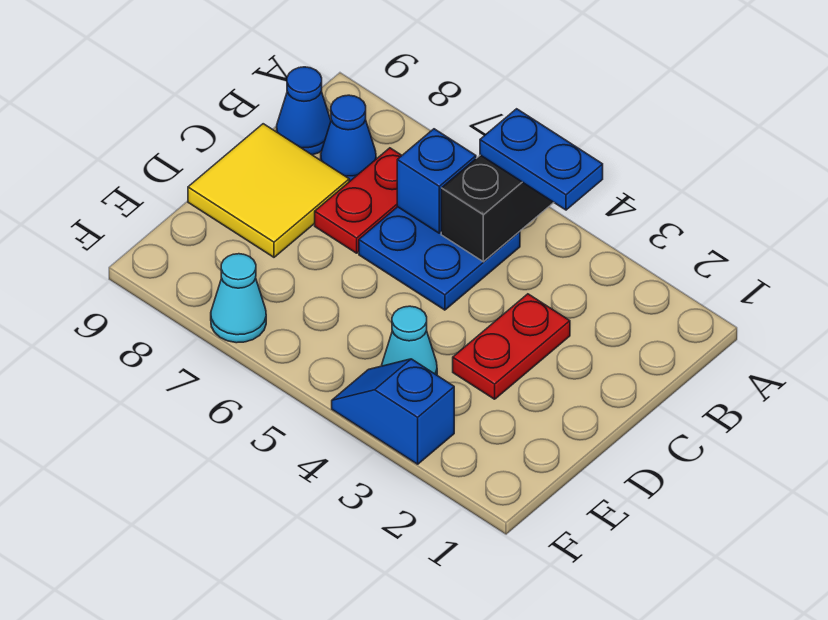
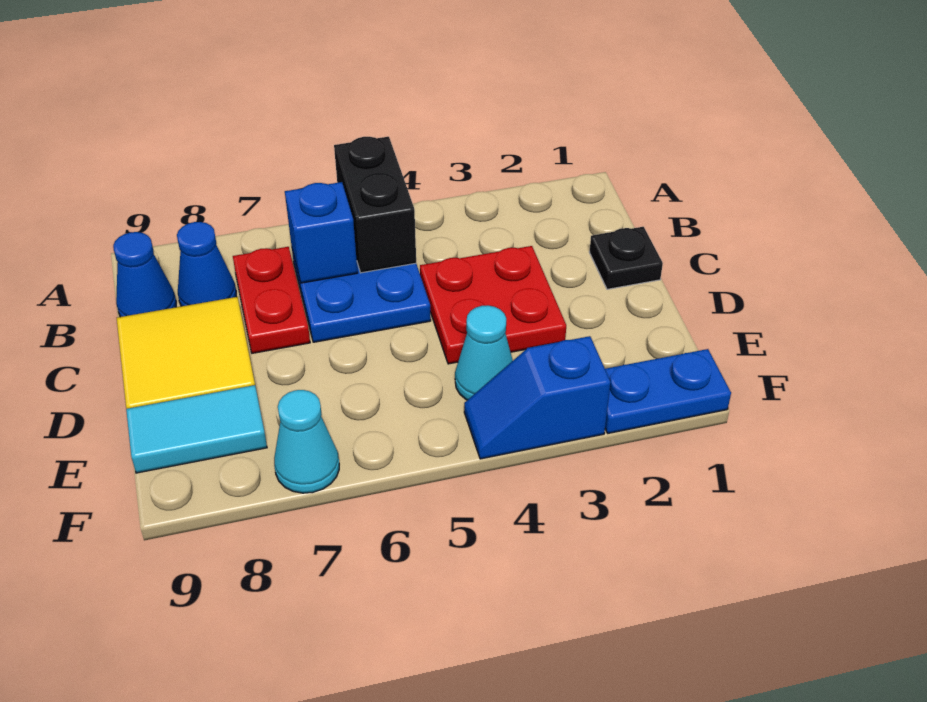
blue plate A4:A5 level 3 -> blue plate F1:F2 level 1
none -> black plate C1 level 1
red plate C3:D3 level 1 -> red plate C3:D4 level 1
none -> cyan tile E8:E9 level 1

